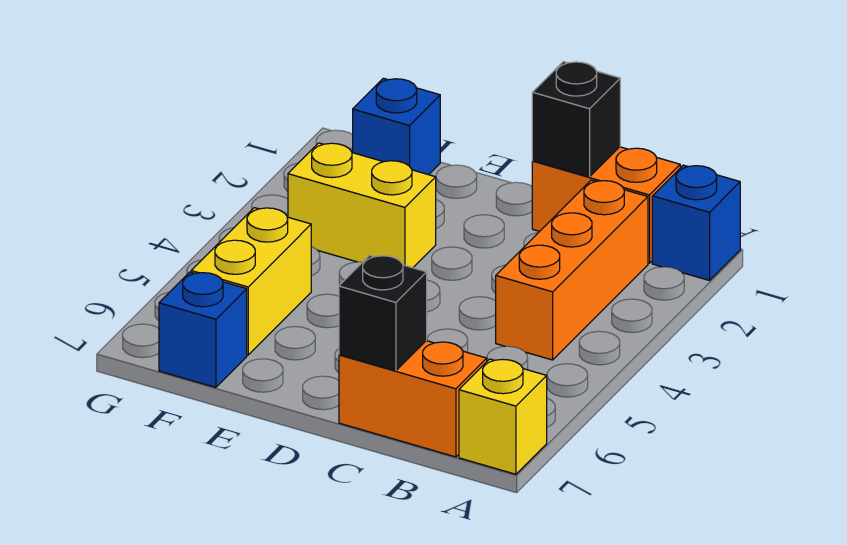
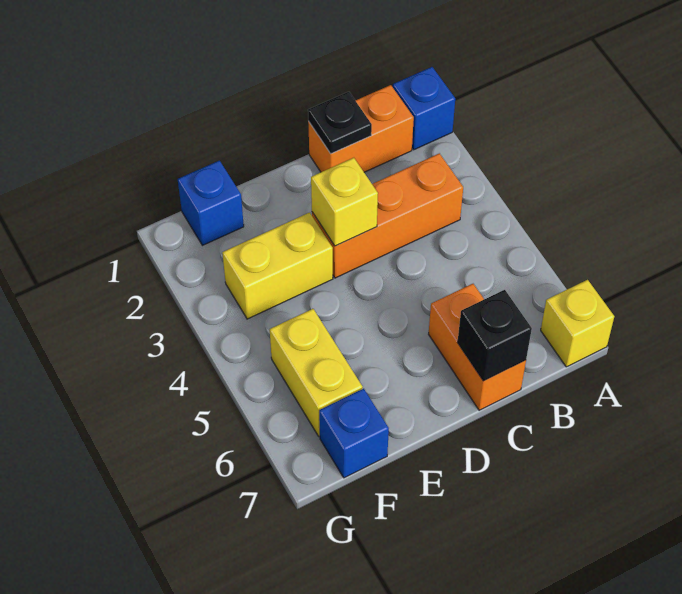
orange brick B2:B4 level 1 -> orange brick B3:D3 level 1
orange brick B7:C7 level 1 -> orange brick C6:C7 level 1
black brick C1 level 2 -> black plate C1 level 2
none -> yellow brick D3 level 2

